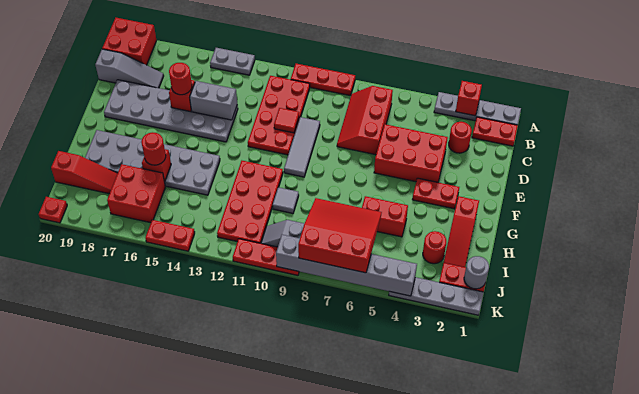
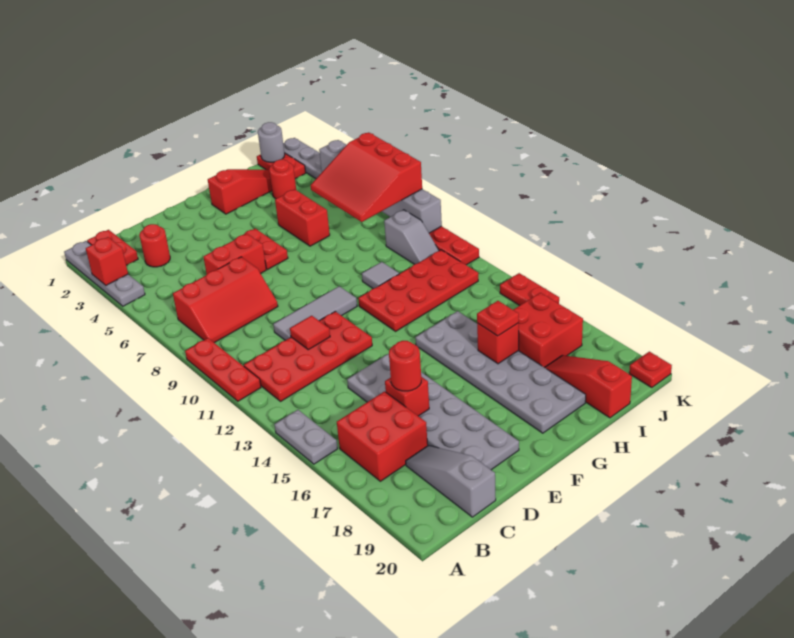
red brick A19:B20 level 1 -> red brick B16:C17 level 1
red brick D4:E6 level 1 -> red brick D6:E6 level 1
grey brick D14:D15 level 2 -> none
red plate F3:F4 level 1 -> red plate F5:F6 level 1
red round brick H16 level 3 -> red plate H16 level 3

